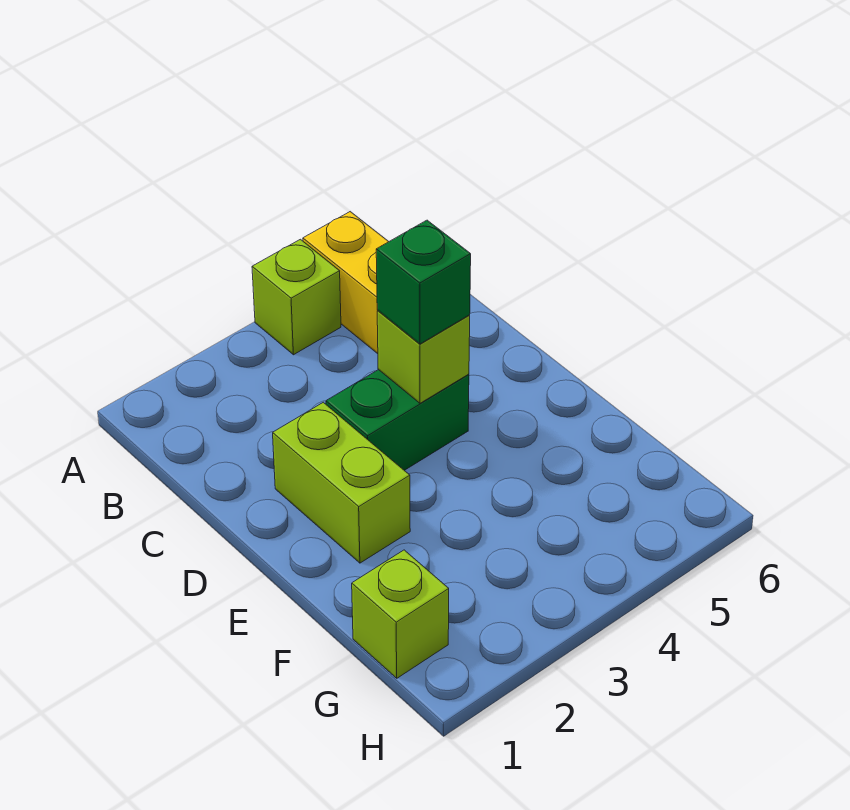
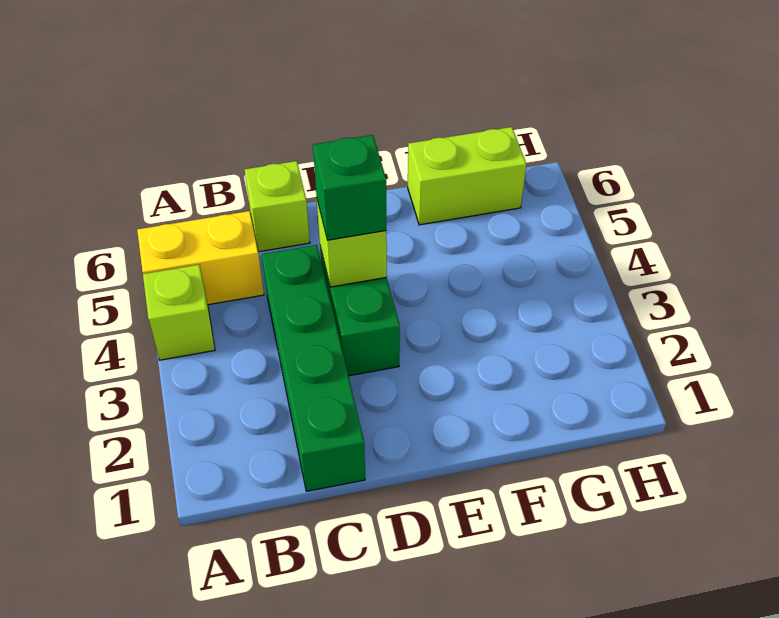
none -> green brick C1:C4 level 1
lime brick D2:E2 level 1 -> lime brick F6:G6 level 1
lime brick G1 level 1 -> lime brick C6 level 1

